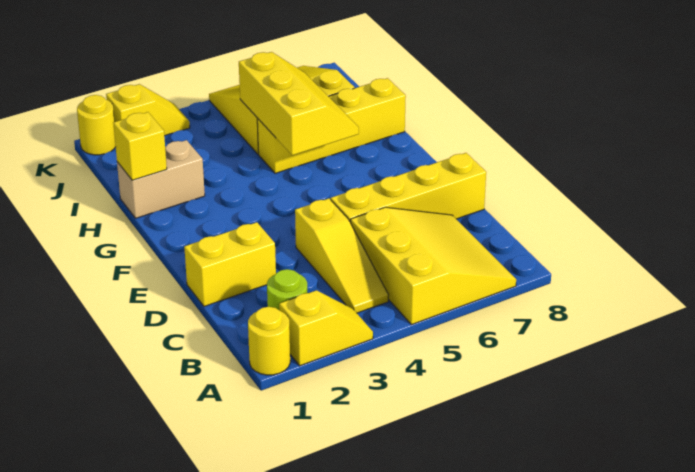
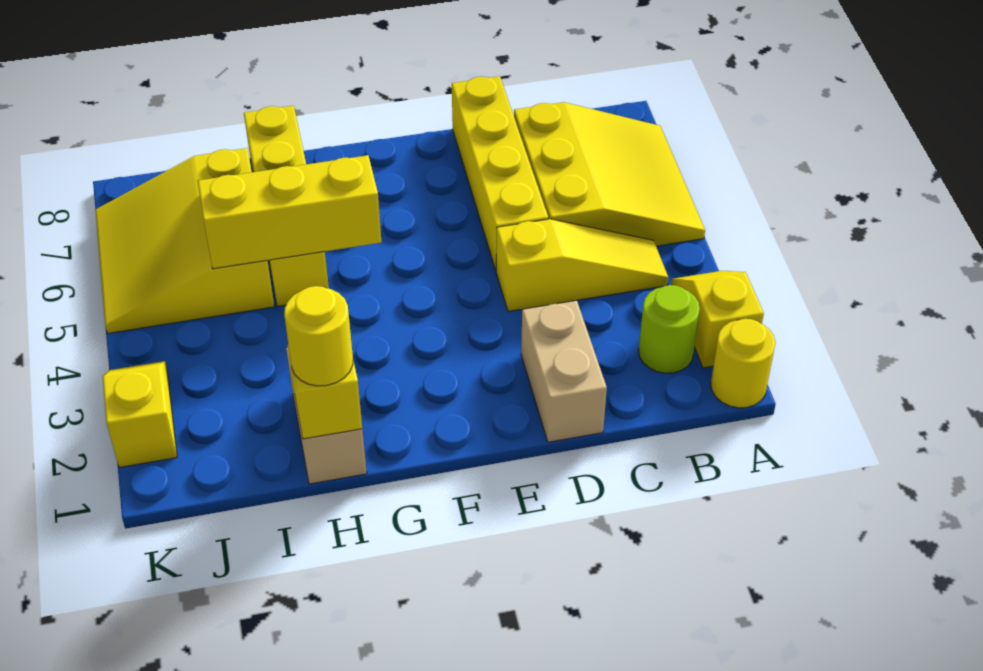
yellow slope A5:C7 level 1 top 5 -> yellow slope A5:C7 level 1 top C
yellow brick D1:D2 level 1 -> tan brick D1:D2 level 1
yellow round brick K1 level 1 -> yellow round brick H1 level 3

